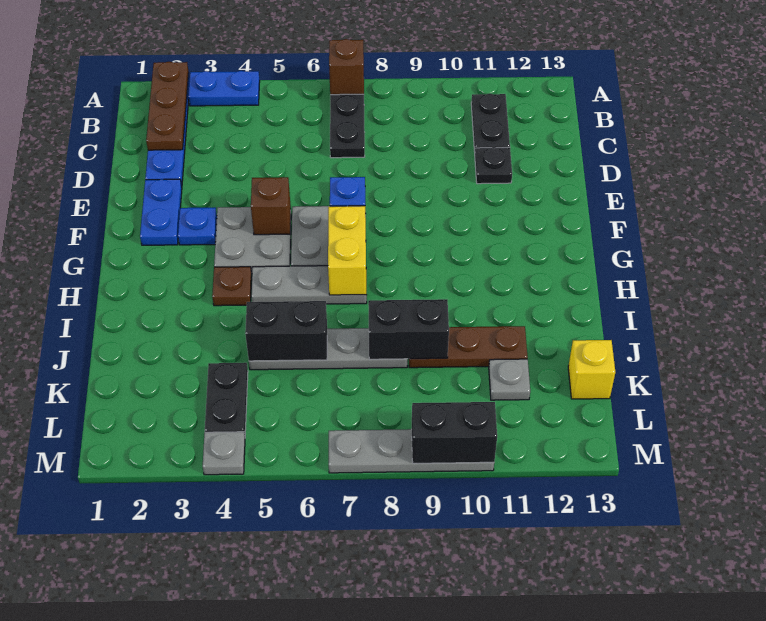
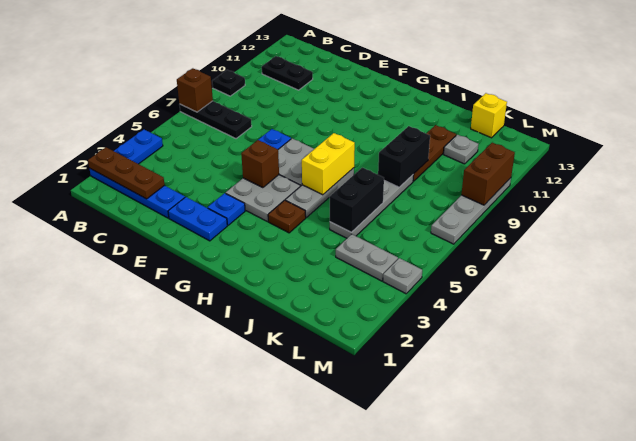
black plate D11 level 1 -> black plate A9 level 1
yellow brick G7:H7 level 2 -> yellow brick H6:H7 level 2
black plate K4:L4 level 1 -> grey plate K4:L4 level 1
black brick M9:M10 level 2 -> brown brick M9:M10 level 2

